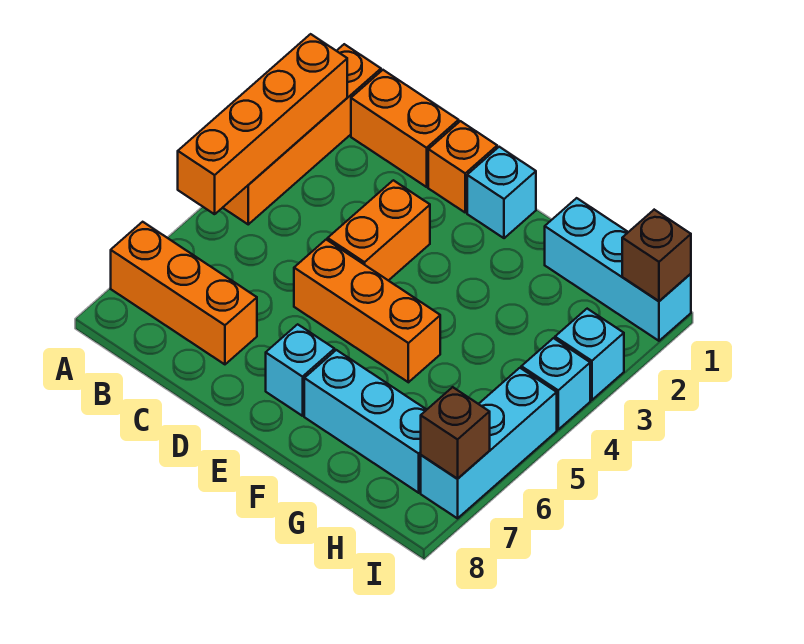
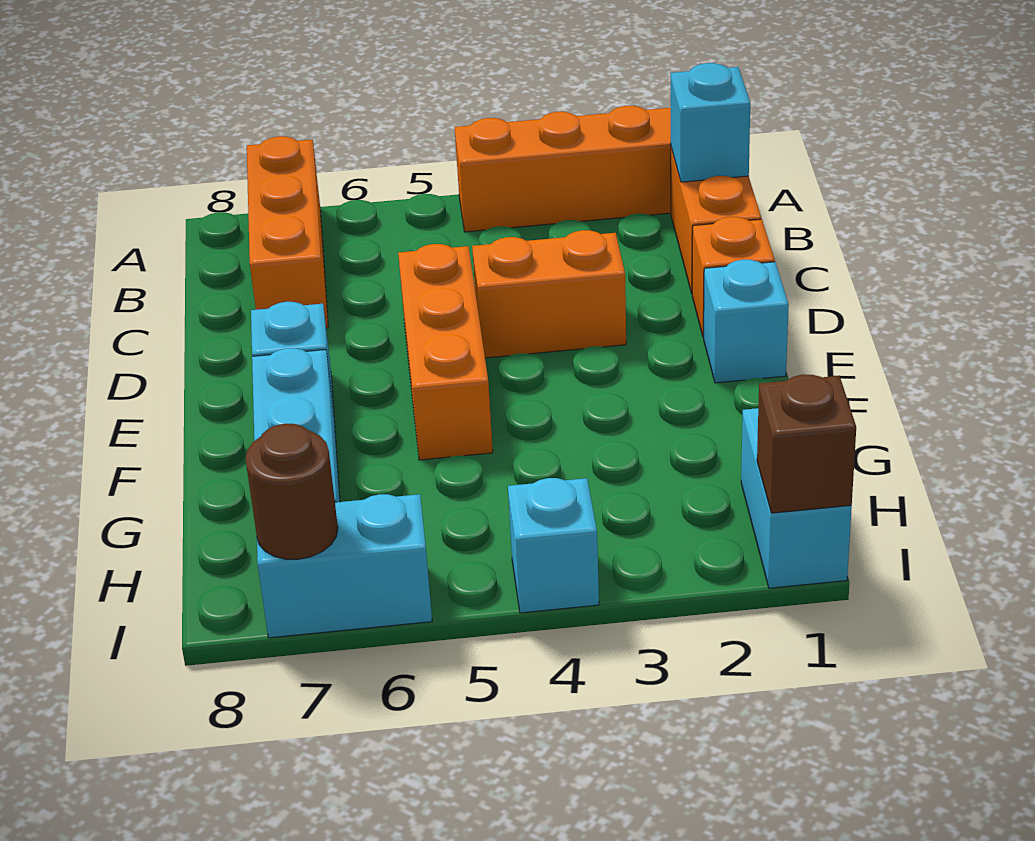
orange brick A2:A5 level 2 -> none
cyan brick G1:I1 level 1 -> cyan brick H1:I1 level 1
cyan brick I3 level 1 -> cyan brick B1 level 2
cyan brick I5:I7 level 1 -> cyan brick I6:I7 level 1
brown brick I7 level 2 -> brown round brick I7 level 2

